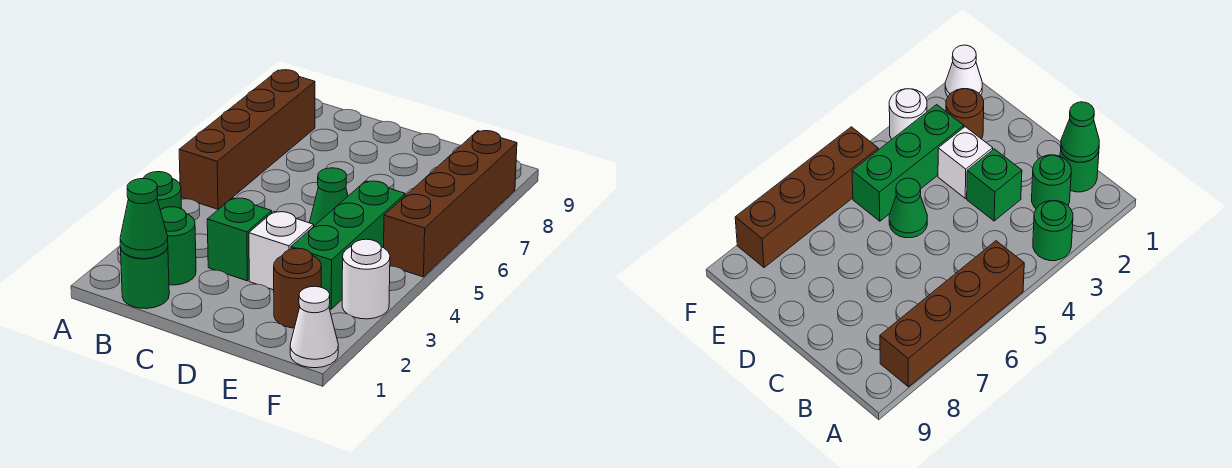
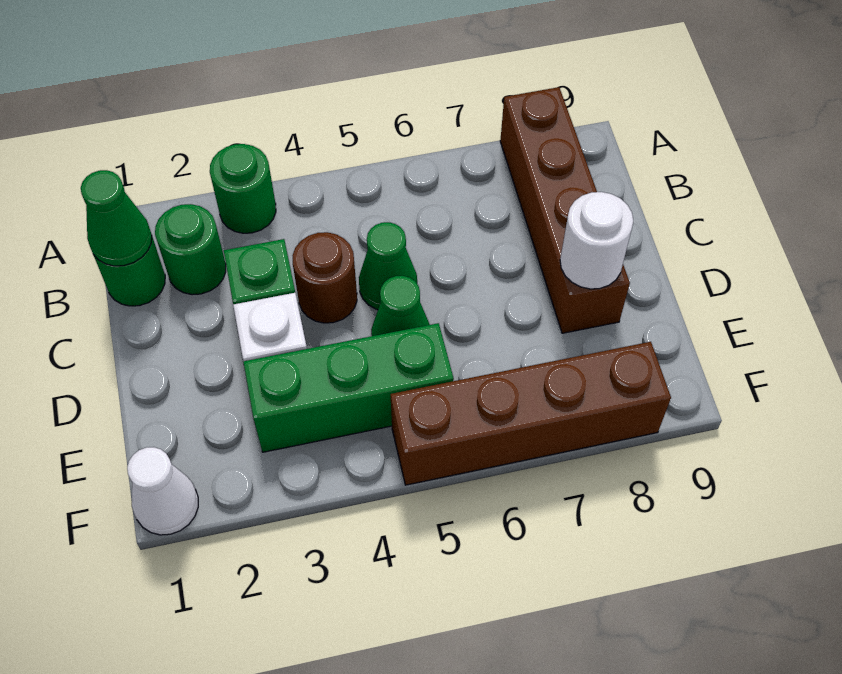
brown brick A5:A8 level 1 -> brown brick A8:D8 level 1
none -> green cone C5 level 1
brown round brick E2 level 1 -> brown round brick C4 level 1
white round brick F3 level 1 -> white round brick D8 level 2

